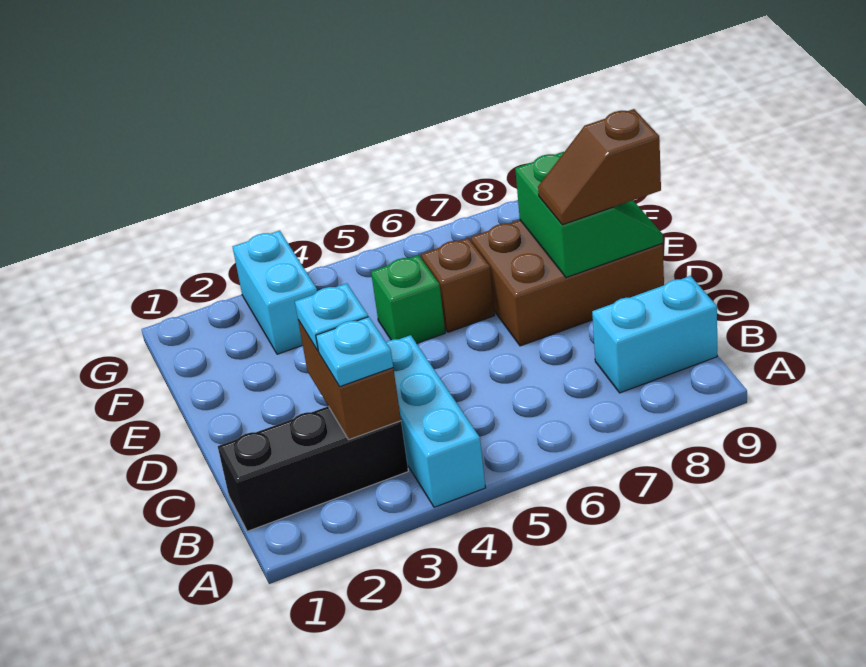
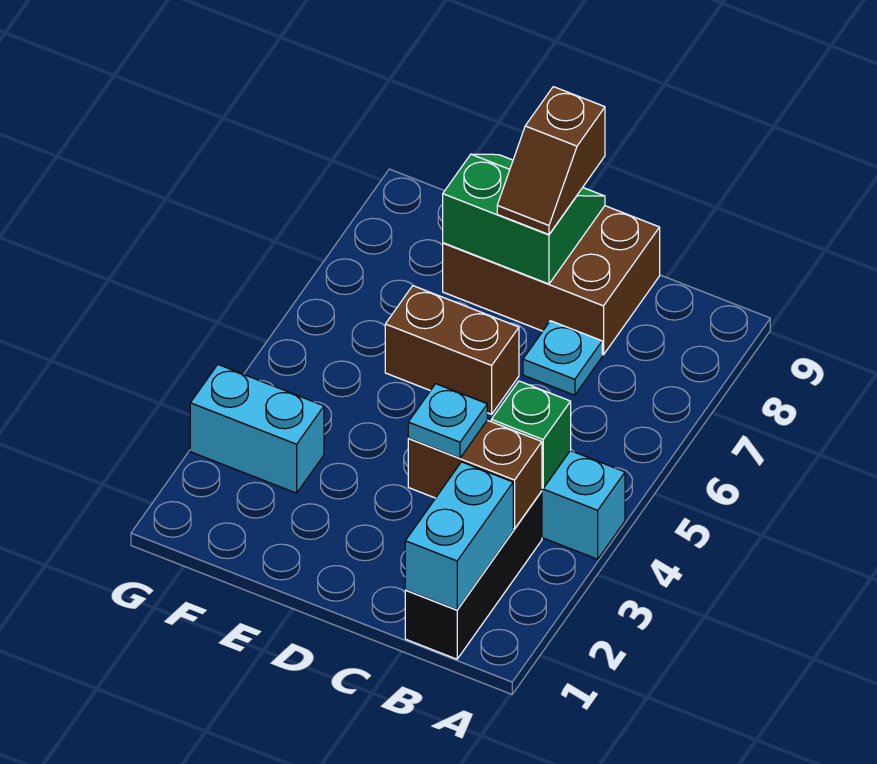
cyan plate B3 level 3 -> cyan plate C7 level 1
cyan brick B8:B9 level 1 -> cyan brick B1:B2 level 2
brown brick D7:E9 level 1 -> brown brick C8:E9 level 1
green brick E5 level 1 -> green brick B4 level 2
brown brick E6 level 1 -> brown brick D6:E6 level 1

